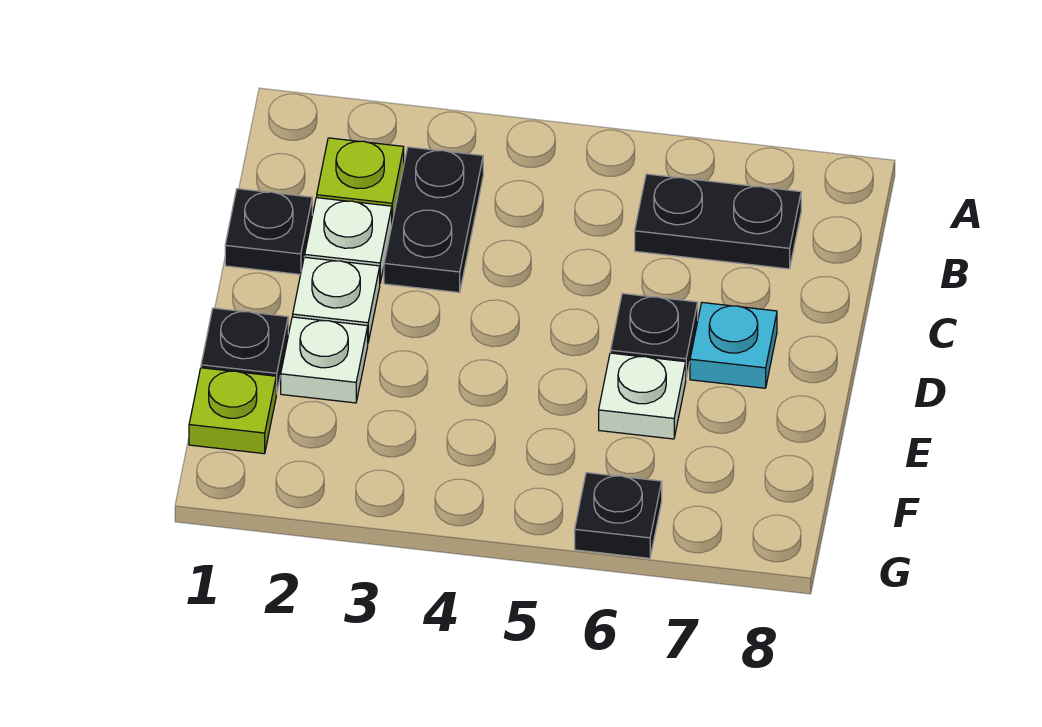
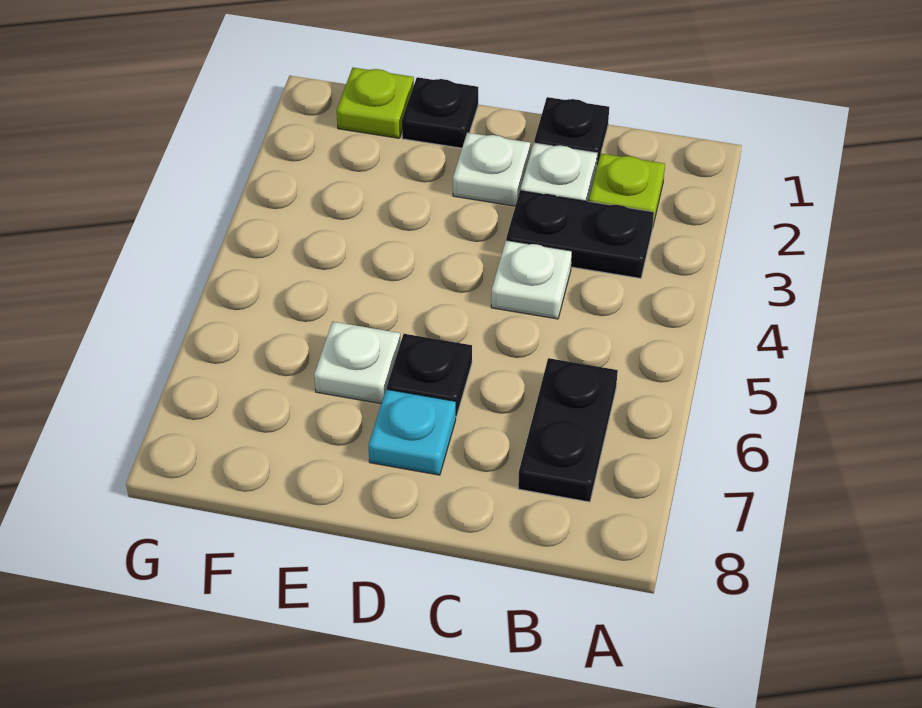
white plate E2 level 1 -> white plate C4 level 1
black plate G6 level 1 -> none

